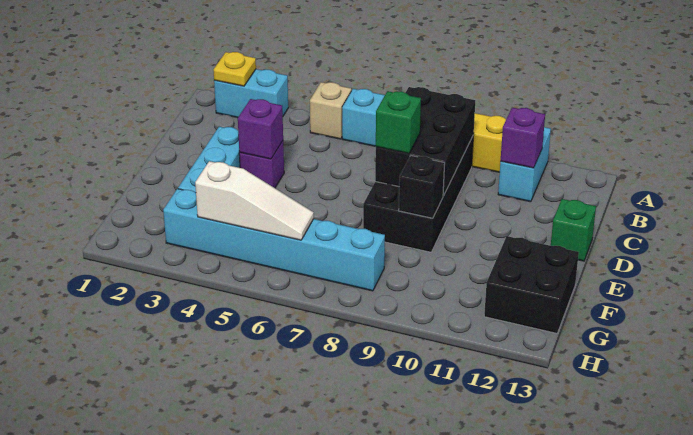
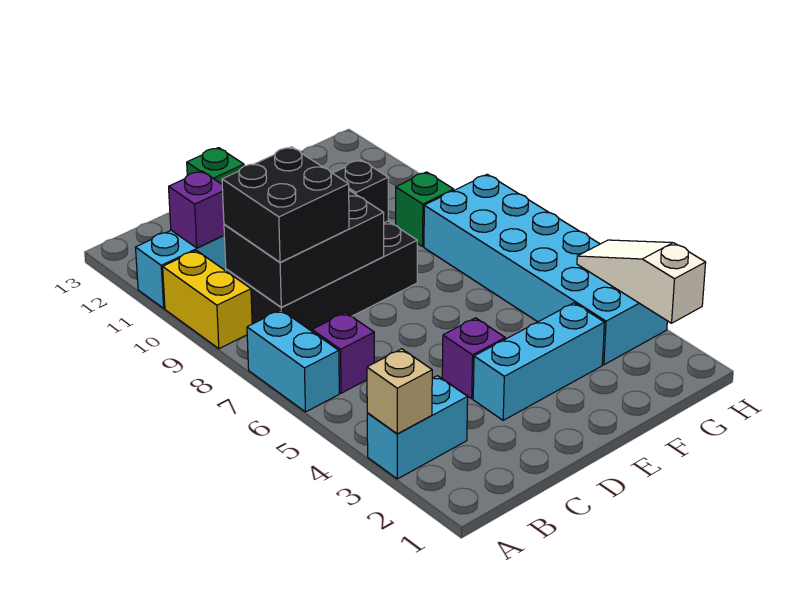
cyan brick A2:A3 level 1 -> cyan brick A3:B3 level 1
yellow plate A2 level 2 -> none
tan brick A5 level 1 -> tan brick A3 level 2
purple brick D4 level 2 -> purple brick B6 level 1
green brick D8 level 3 -> green brick G9 level 1
black brick F12:G13 level 1 -> black brick B8:C9 level 3
cyan brick G3:G8 level 1 -> cyan brick G3:H8 level 1
white slope G4:G6 level 2 top 4 -> white slope H2:H4 level 2 top 2

